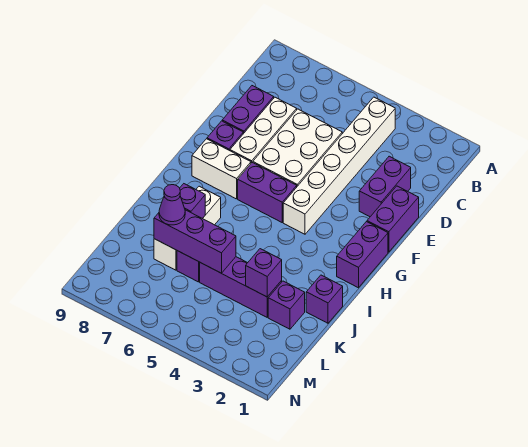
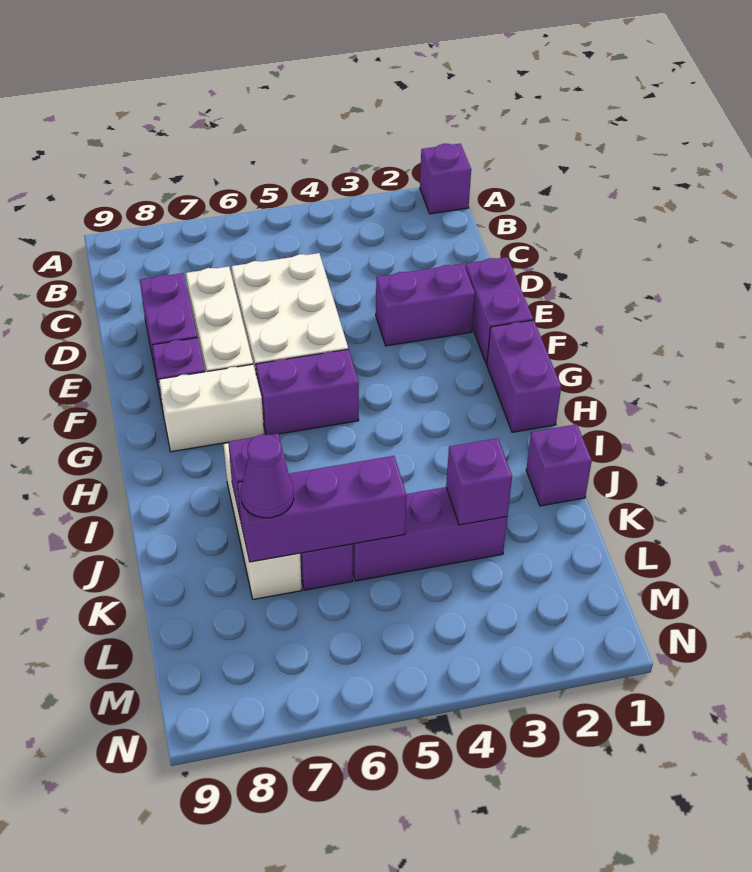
white brick B4:G4 level 1 -> none
purple brick D2:E2 level 1 -> purple brick E2:E3 level 1
purple brick K2 level 1 -> purple brick A1 level 1

